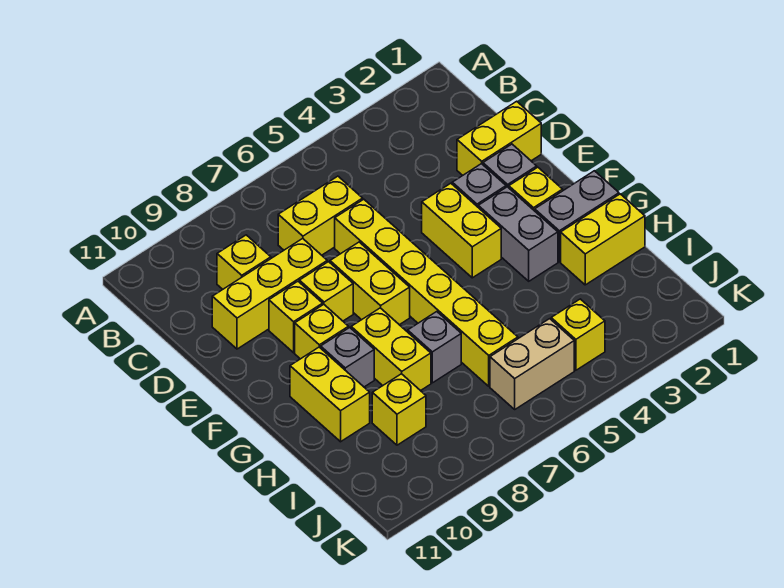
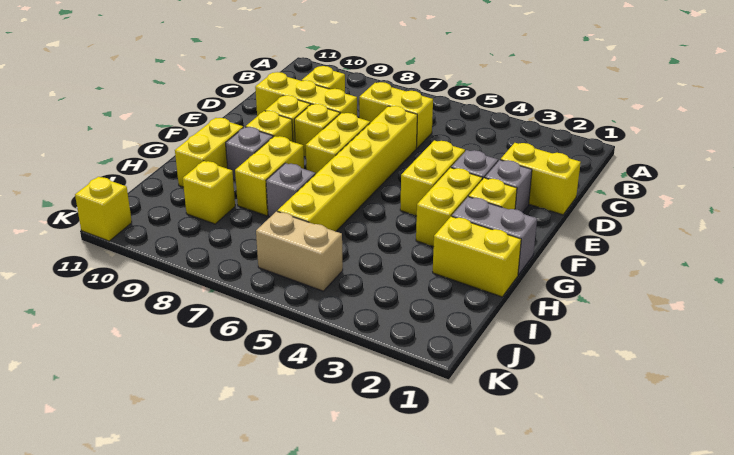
grey brick F3:G3 level 1 -> yellow brick F3:G3 level 1
yellow brick J4 level 1 -> yellow brick K11 level 1

